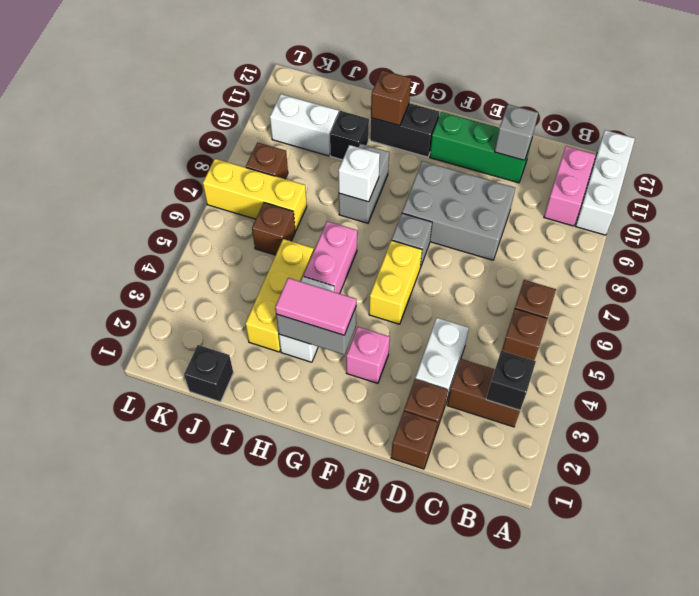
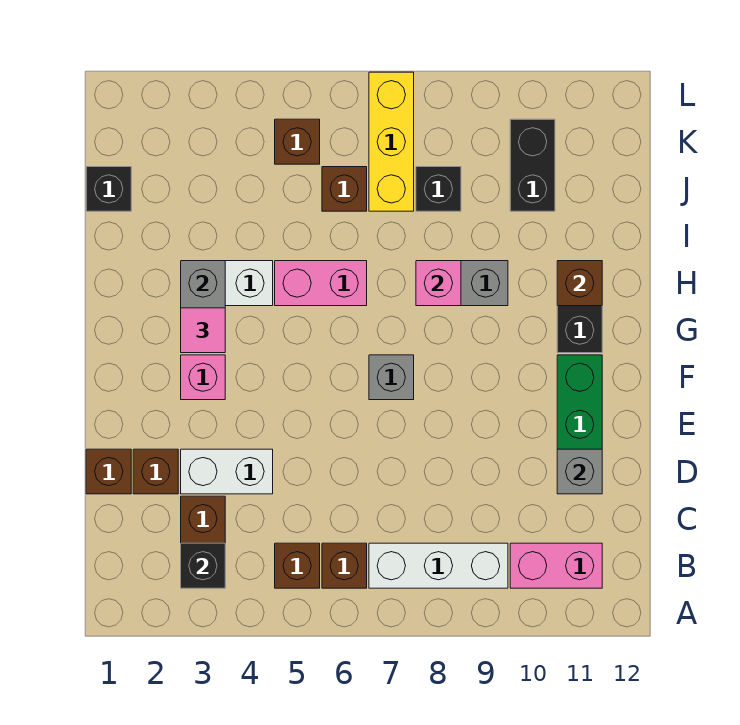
white brick A10:A12 level 1 -> white brick B7:B9 level 1
grey brick D8:F9 level 1 -> none
yellow brick F5:F6 level 1 -> none
pink tile G3:H3 level 3 -> pink tile G3 level 3
white brick H8 level 2 -> pink brick H8 level 2
yellow brick I3:I5 level 1 -> none
black brick I10 level 1 -> black brick J8 level 1
white brick J10:K10 level 1 -> black brick J10:K10 level 1
brown brick K8 level 1 -> brown brick K5 level 1

